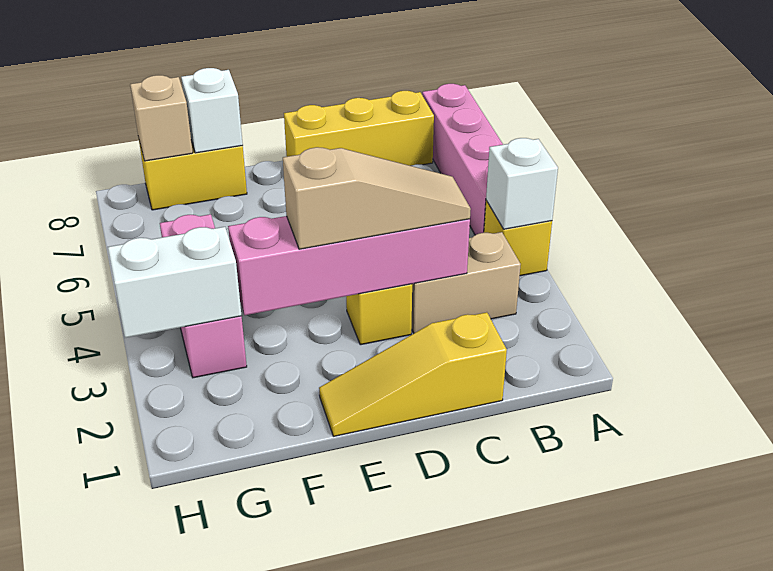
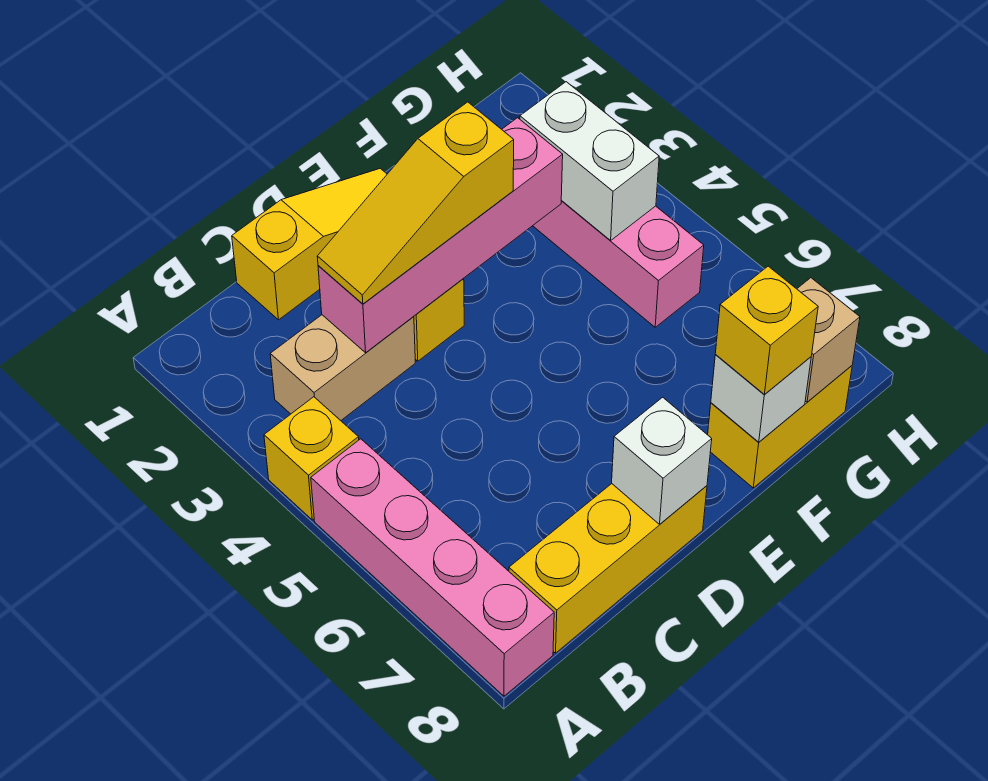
white brick A4 level 2 -> white brick D8 level 2
tan slope C3:E3 level 3 top E -> yellow slope C3:E3 level 3 top E
none -> yellow brick F8 level 3
white brick G3:H3 level 2 -> white brick G3:G4 level 2

